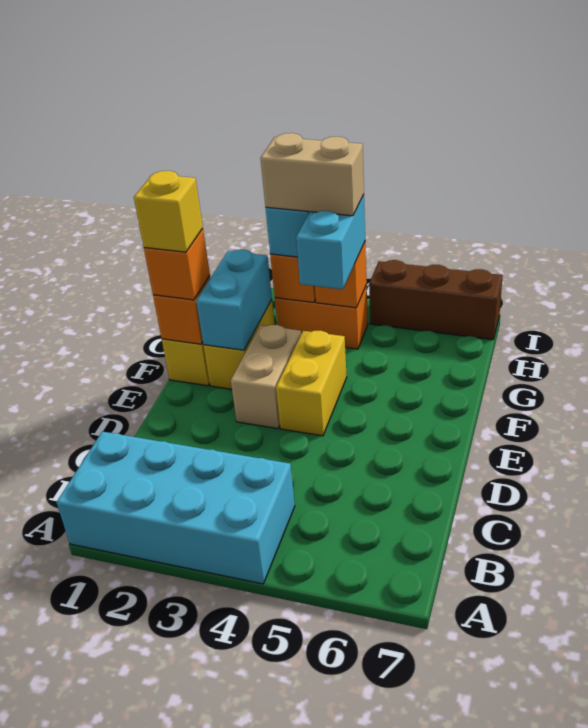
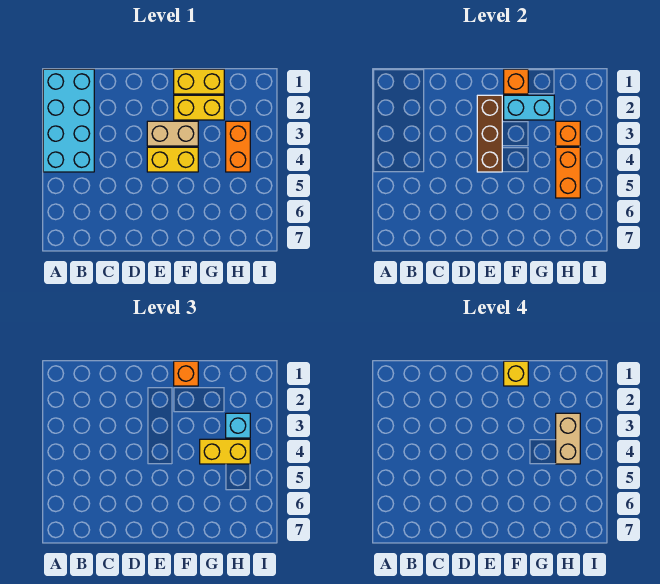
cyan brick G4:H4 level 3 -> yellow brick G4:H4 level 3
orange brick H4 level 2 -> orange brick H4:H5 level 2
brown brick I5:I7 level 1 -> brown brick E2:E4 level 2

